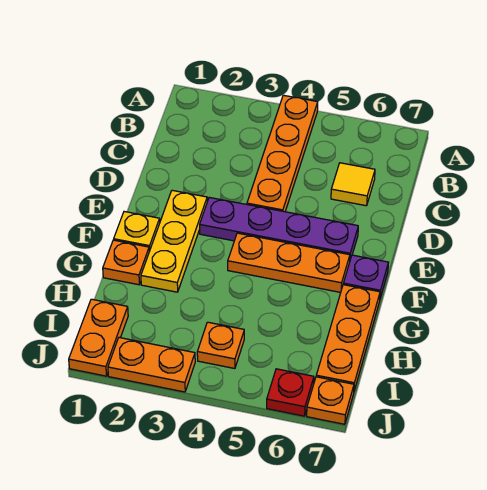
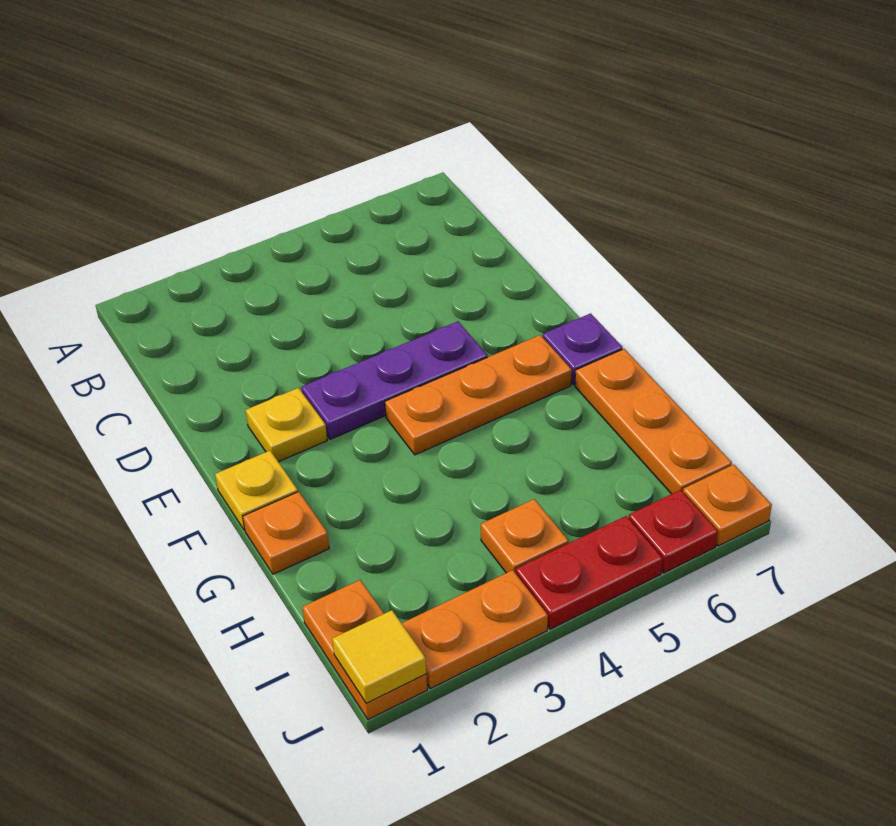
orange plate A4:D4 level 1 -> none
yellow tile C6 level 1 -> yellow tile J1 level 2
yellow plate E2:G2 level 1 -> yellow plate E2 level 1
purple plate E3:E6 level 1 -> purple plate E3:E5 level 1
none -> red plate J4:J5 level 1

